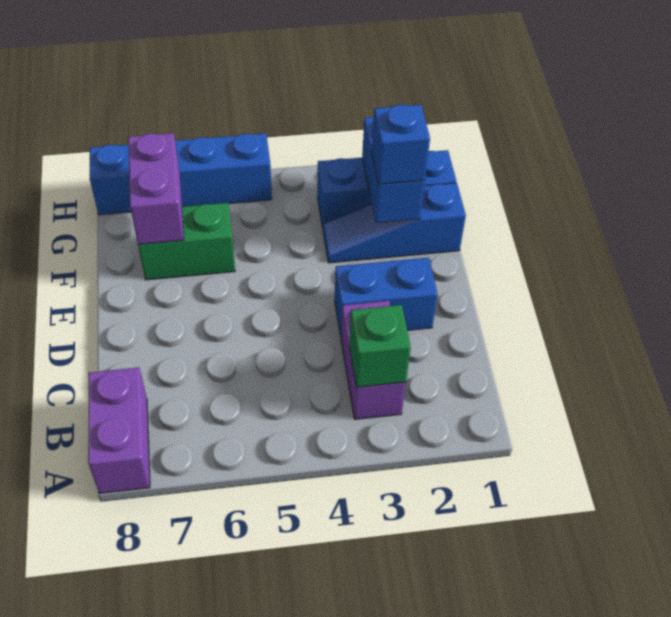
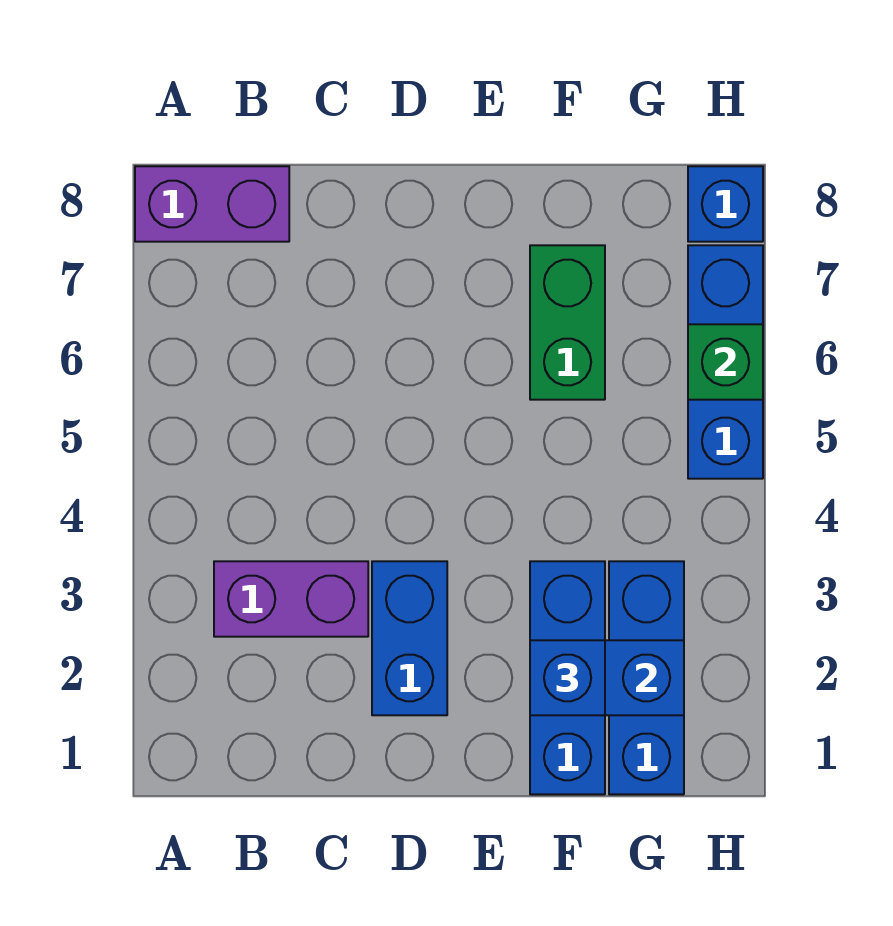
green brick B3 level 2 -> green brick H6 level 2
blue slope F1:F3 level 1 top 1 -> blue brick F1:F3 level 1
purple brick F7:G7 level 2 -> none

